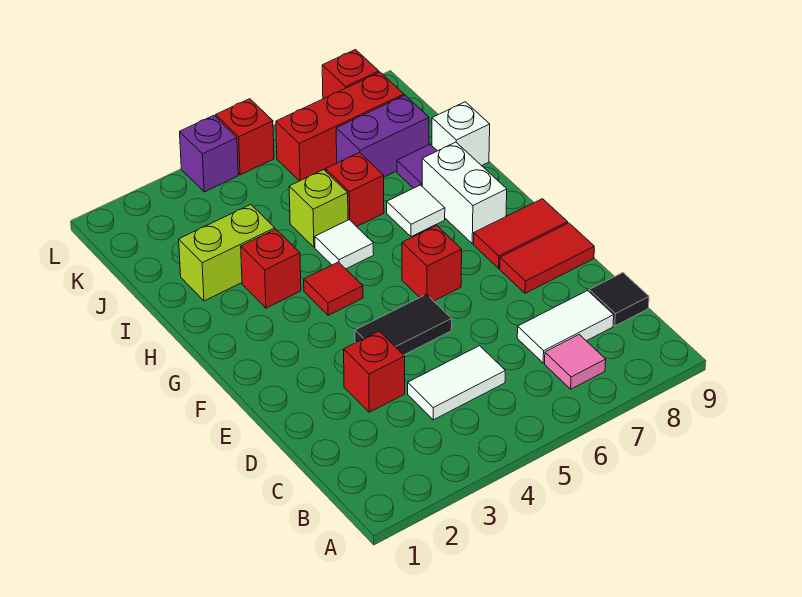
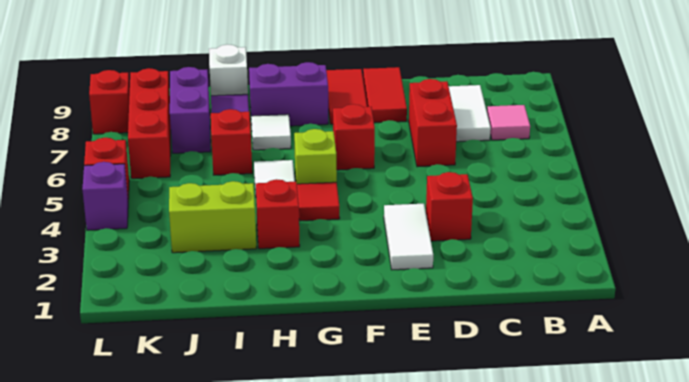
white tile C4:C5 level 1 -> white tile E2:E3 level 1
black tile C9 level 1 -> none
none -> red brick D6:D7 level 1
black tile E4:E5 level 1 -> none
white brick G8:H8 level 1 -> purple brick G8:H8 level 1
lime brick I2:I3 level 1 -> lime brick I3:J3 level 1
lime brick I5 level 1 -> lime brick G5 level 1

